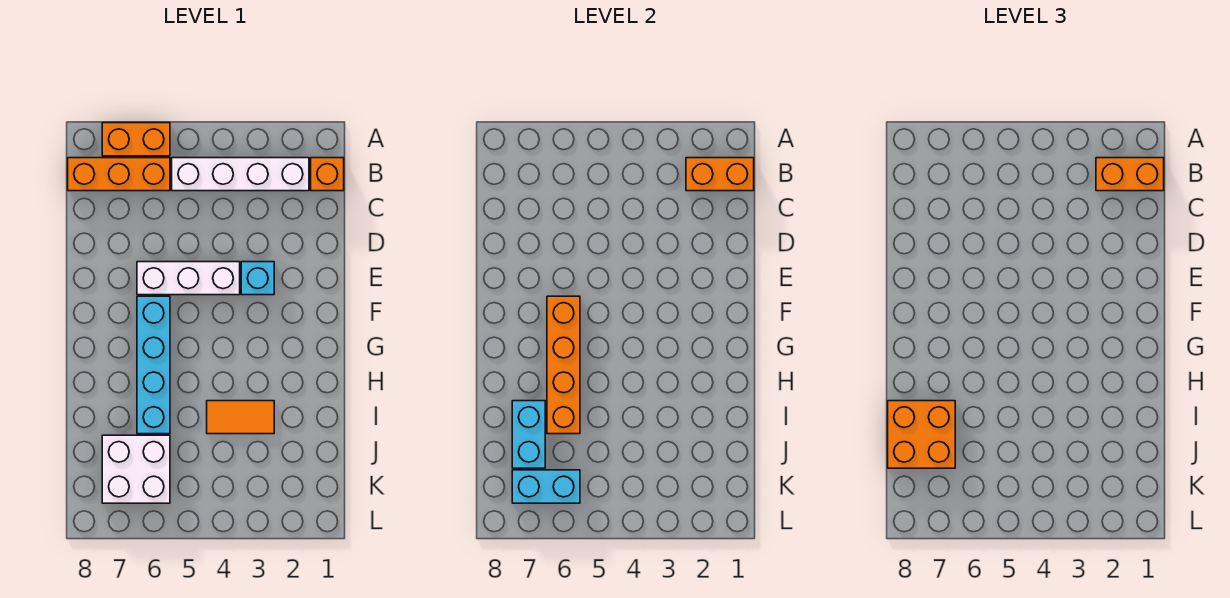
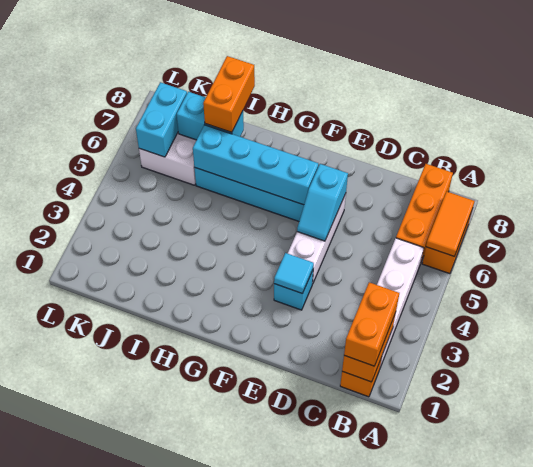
none -> cyan tile E3 level 2
none -> cyan slope E5:E6 level 2 top 6
orange brick F6:I6 level 2 -> cyan brick F6:I6 level 2
orange tile I3:I4 level 1 -> orange tile A6:A7 level 2
orange brick I7:J8 level 3 -> orange brick I7:I8 level 3

